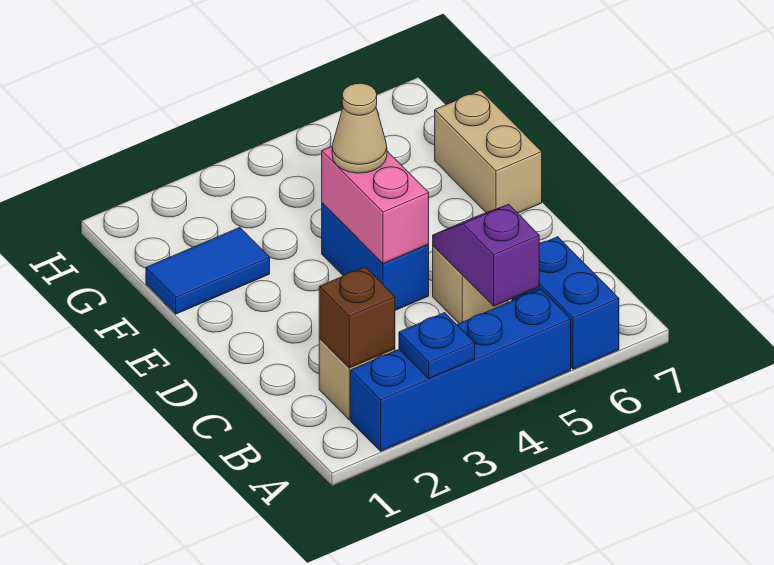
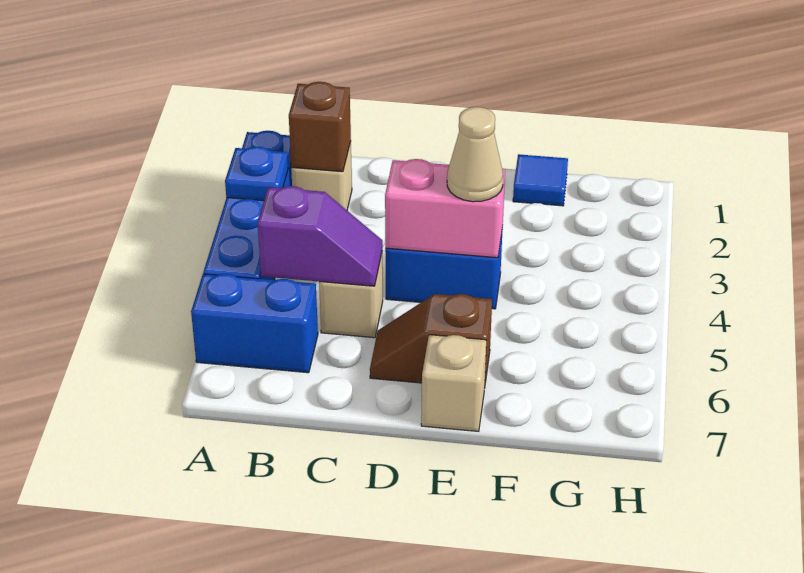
none -> brown slope D6:E6 level 1 top E
tan brick E7:F7 level 1 -> tan brick E7 level 1
blue tile F1:F2 level 1 -> blue tile F1 level 1

